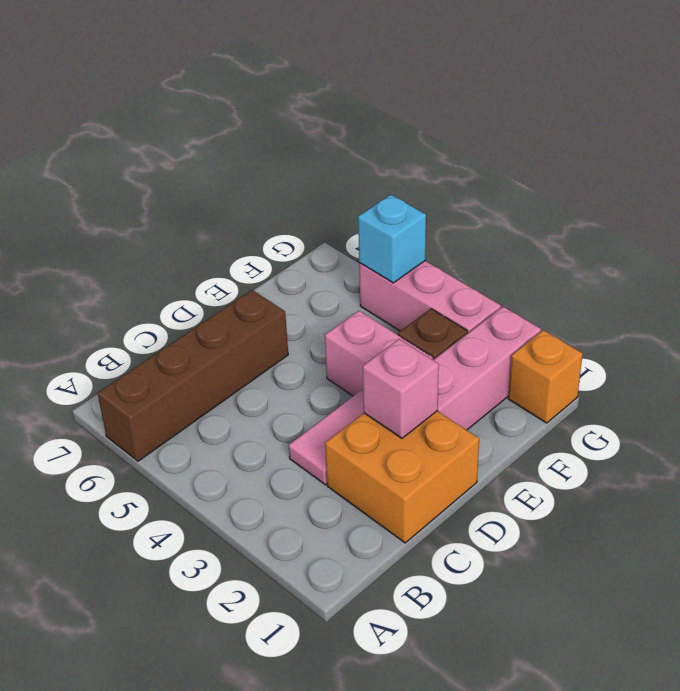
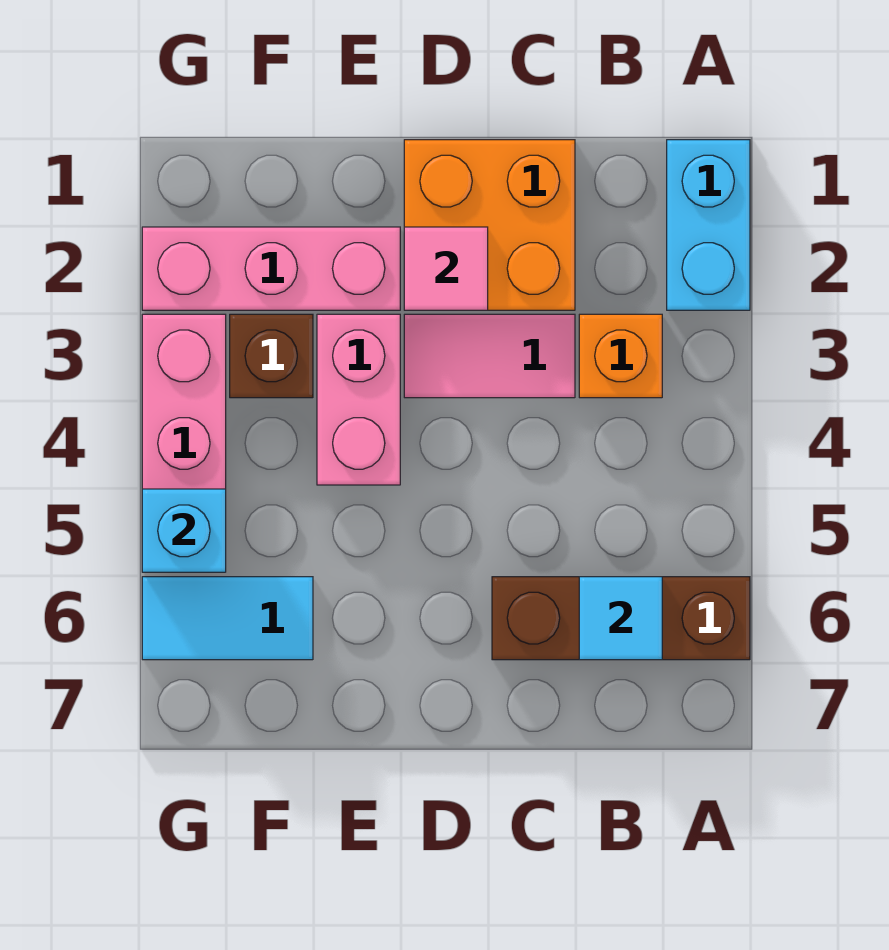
none -> cyan brick A1:A2 level 1
brown brick A6:D6 level 1 -> brown brick A6:C6 level 1
none -> cyan tile B6 level 2
pink brick D2 level 2 -> pink tile D2 level 2
none -> cyan tile F6:G6 level 1
orange brick G1 level 1 -> orange brick B3 level 1

